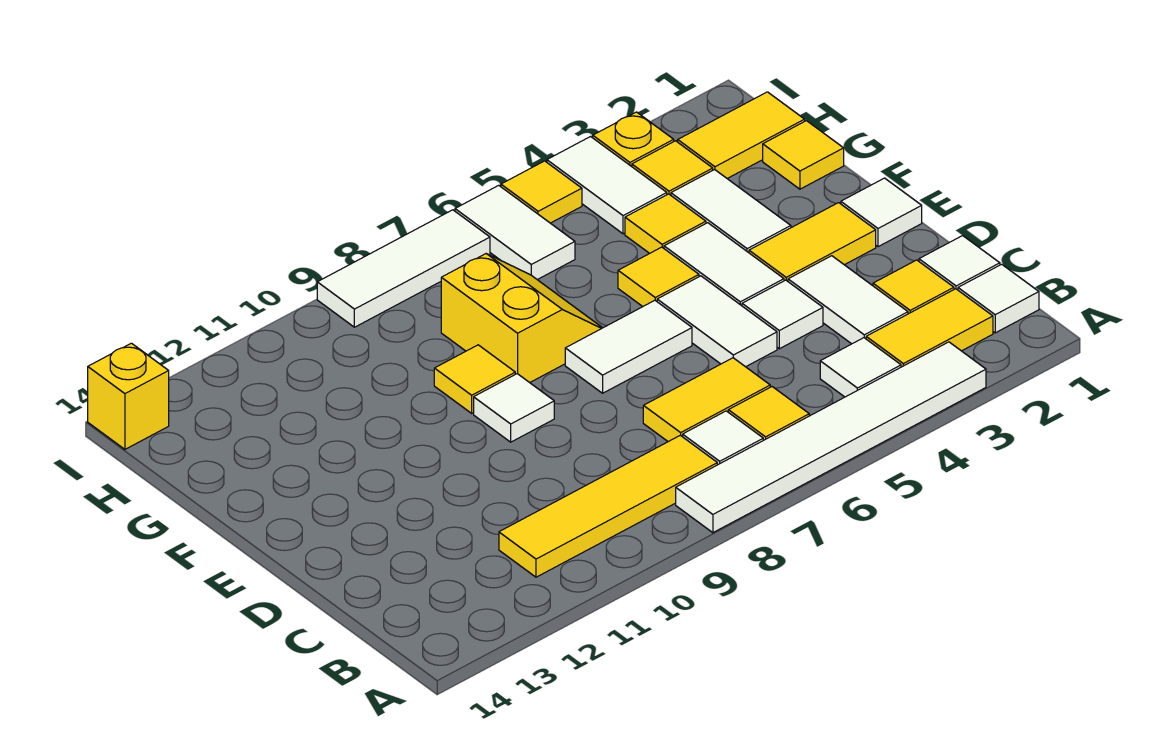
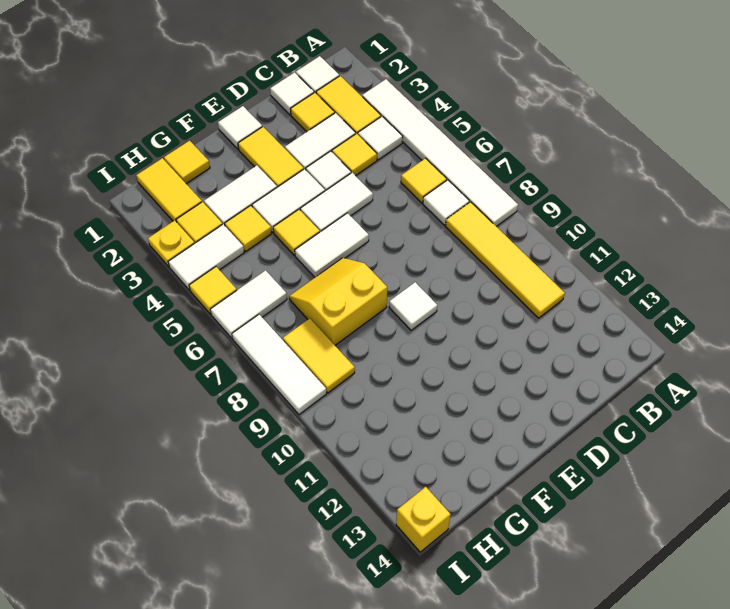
yellow tile C6:C7 level 1 -> yellow tile H8:H9 level 1
white tile E6:E7 level 1 -> white tile E6:F6 level 1
yellow tile F9 level 1 -> yellow tile C4 level 1

